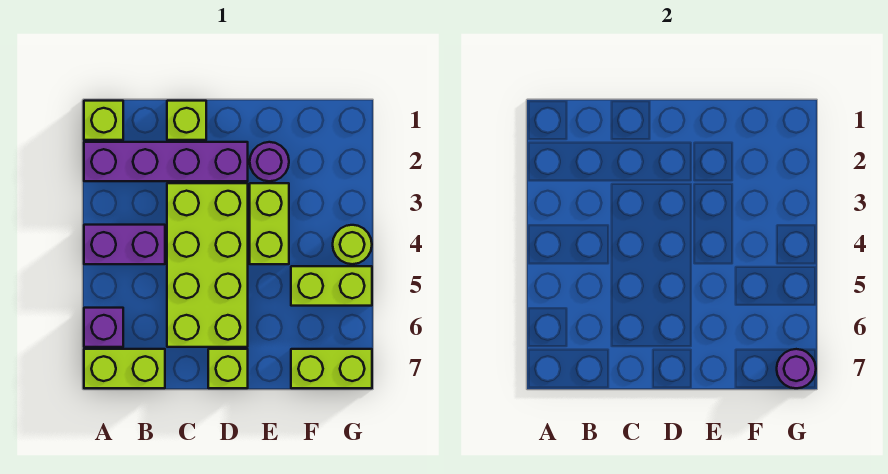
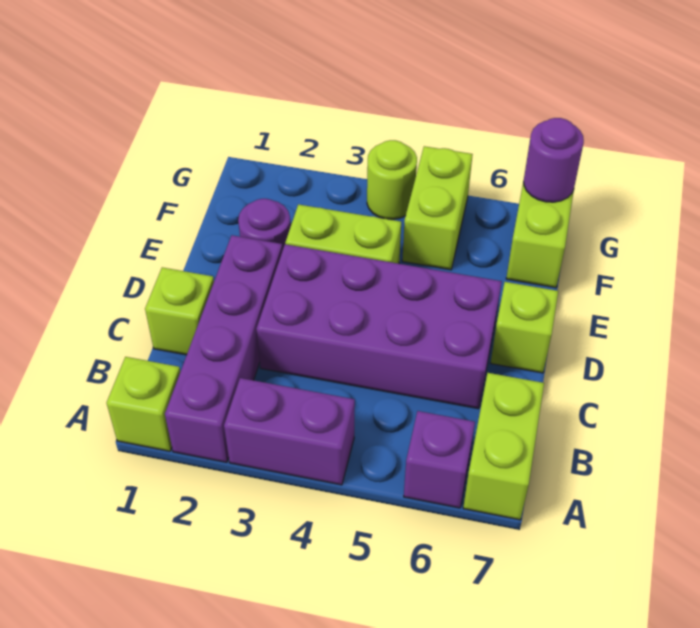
purple brick A4:B4 level 1 -> purple brick A3:A4 level 1
lime brick C3:D6 level 1 -> purple brick C3:D6 level 1

